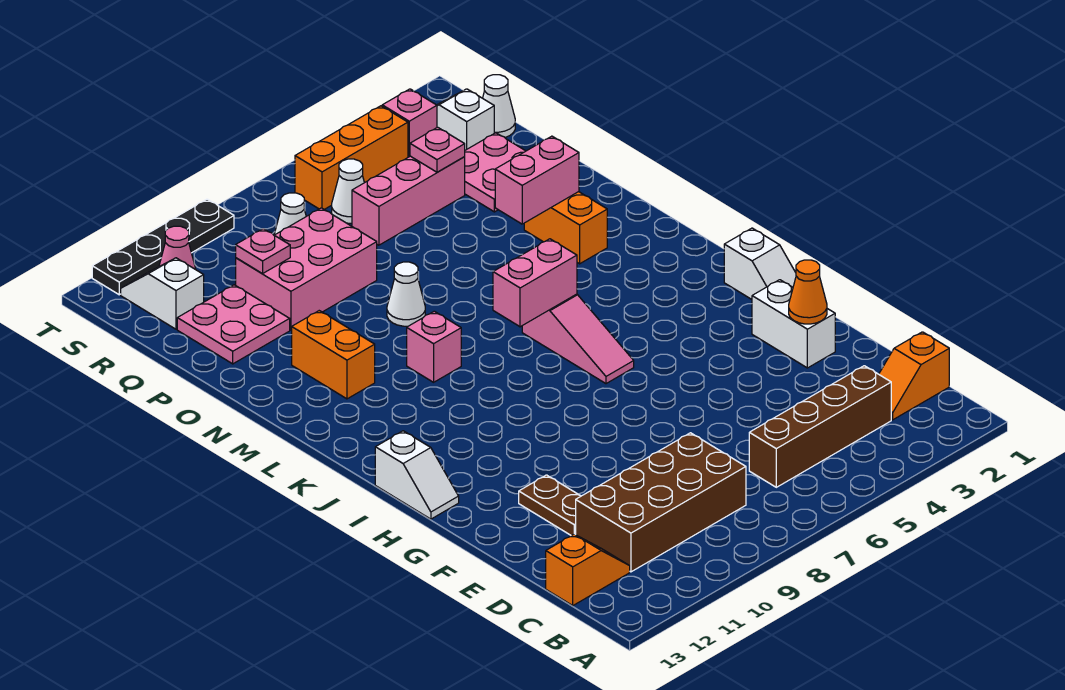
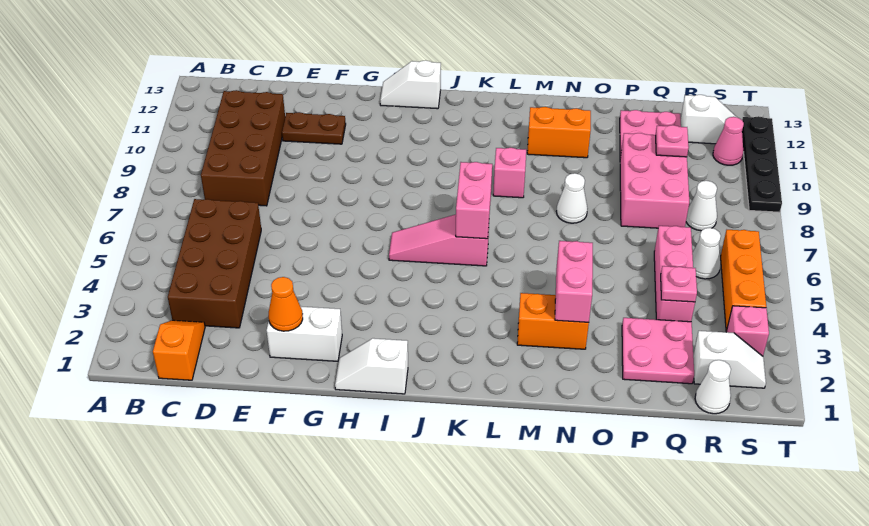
brown brick C3:C6 level 1 -> brown brick C3:D6 level 1
orange slope C12:C13 level 1 top 13 -> none

